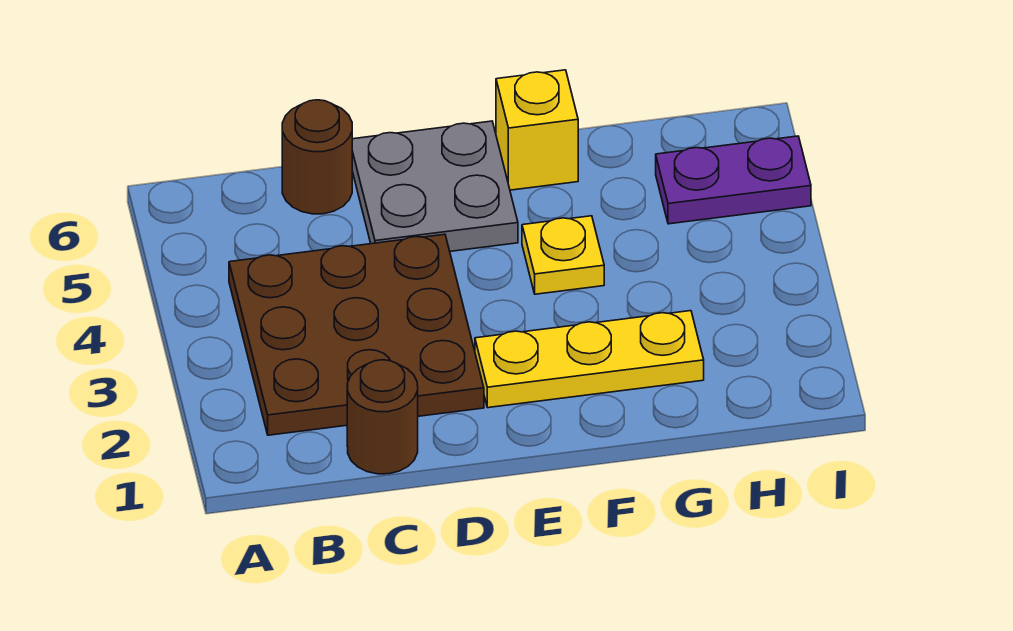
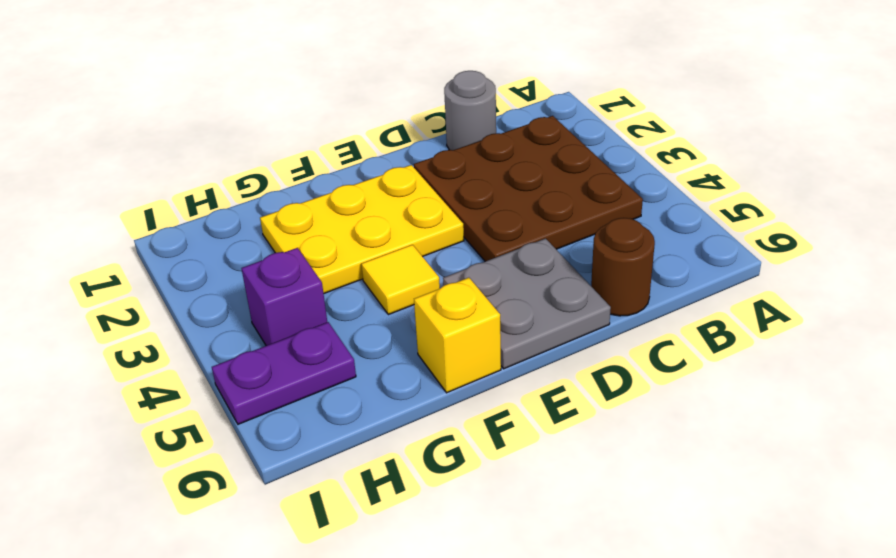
brown round brick C1 level 1 -> grey round brick C1 level 1
yellow plate E2:G2 level 1 -> yellow plate E2:G3 level 1
yellow plate F4 level 1 -> yellow tile F4 level 1
none -> purple brick H4 level 1

